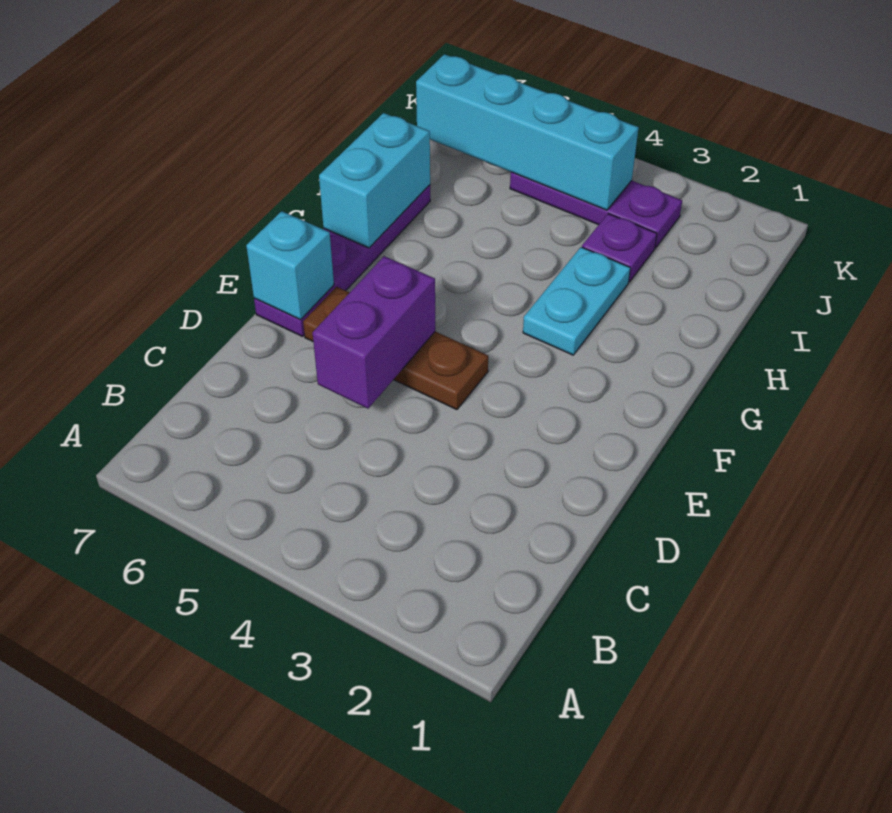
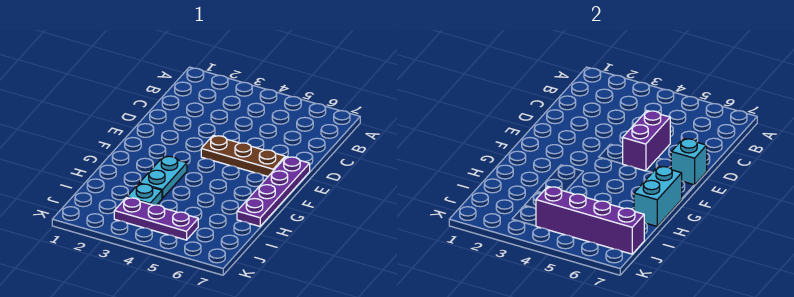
purple plate I3 level 1 -> cyan plate I3 level 1
cyan brick J4:J7 level 2 -> purple brick J4:J7 level 2

